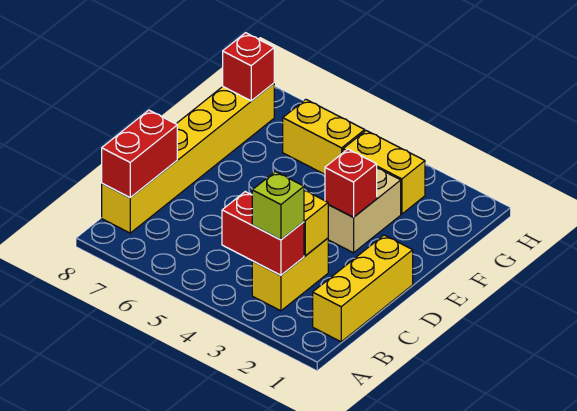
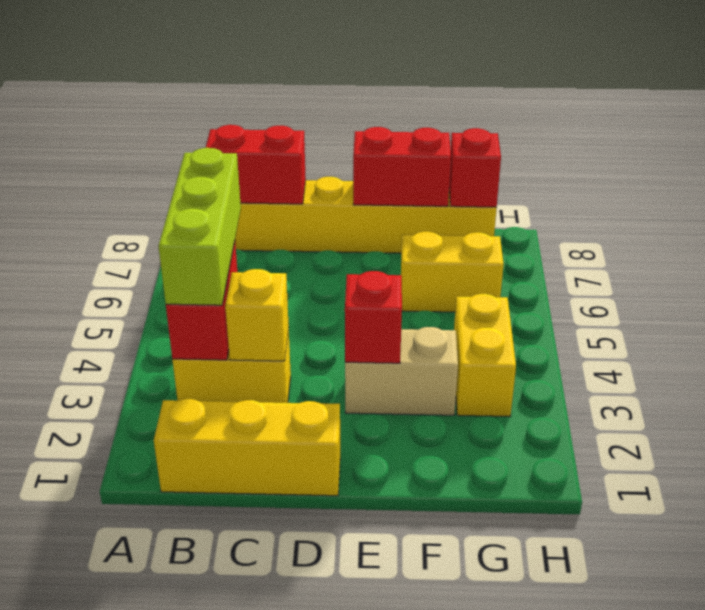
lime brick B3 level 3 -> lime brick B3:B5 level 3
none -> red brick E8:F8 level 2
yellow brick G5:G6 level 1 -> yellow brick F6:G6 level 1

